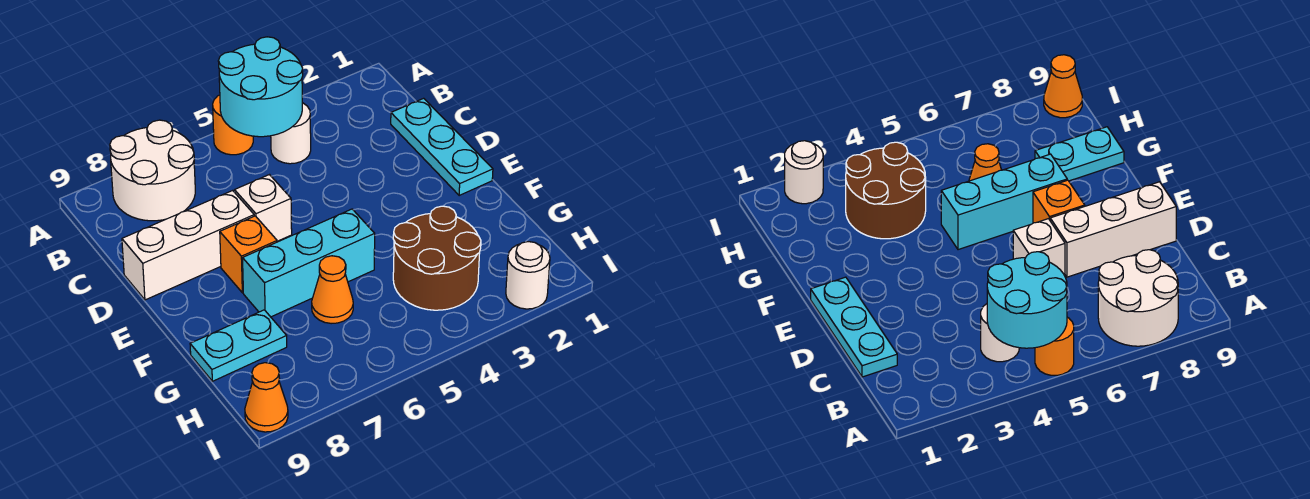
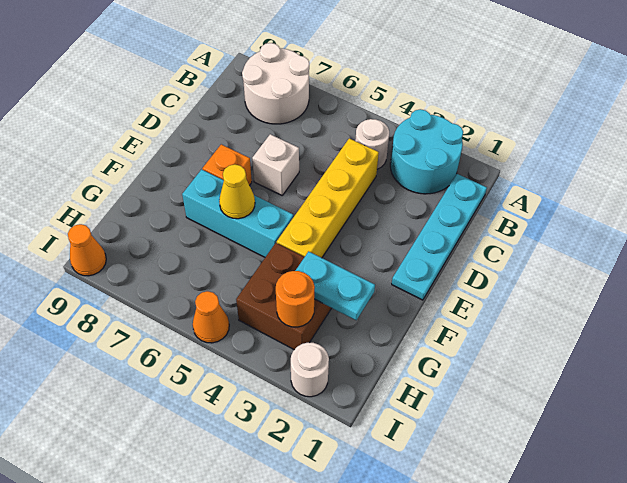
cyan round brick A4:B5 level 2 -> cyan round brick A2:B3 level 1
orange round brick A5 level 1 -> orange round brick H3 level 2
cyan plate C1:E1 level 1 -> cyan plate B1:E1 level 1
none -> yellow brick C4:F4 level 1
white brick D7:D9 level 1 -> none
none -> yellow cone F6 level 2
brown round brick G3:H4 level 1 -> brown brick G3:H4 level 1
orange cone G6 level 1 -> orange cone I5 level 1
cyan plate G8:G9 level 1 -> cyan plate G2:G3 level 2

